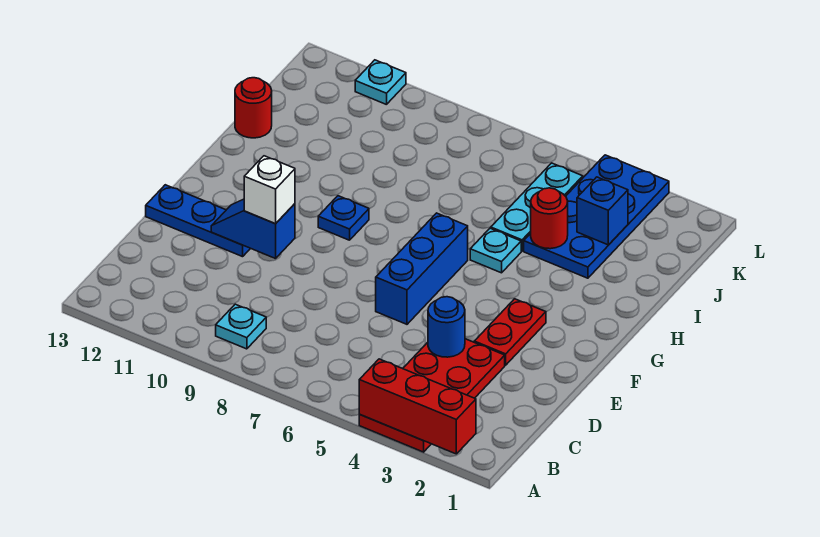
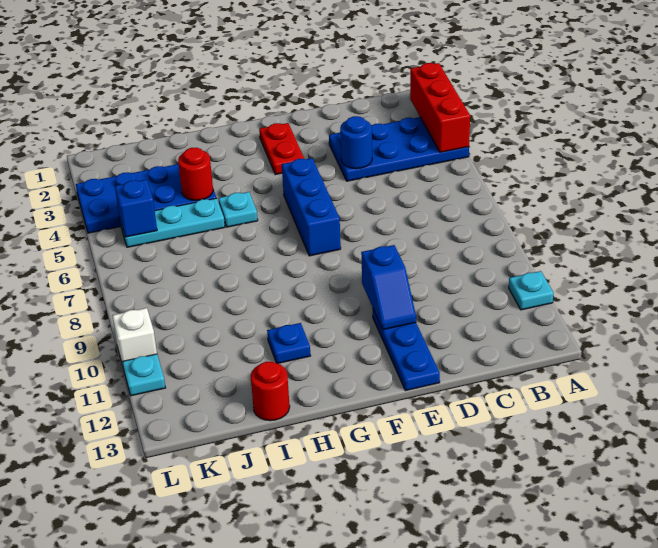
red plate A3:D4 level 1 -> blue plate A3:D4 level 1
cyan plate B9 level 1 -> cyan plate A11 level 1
red plate E3:F3 level 1 -> red plate F2:F3 level 1
blue brick E6:G6 level 1 -> blue brick F5:F7 level 1
white brick E10 level 3 -> white brick L10 level 1
blue plate G9 level 1 -> blue plate H11 level 1
blue brick J3 level 2 -> blue brick K5 level 2

